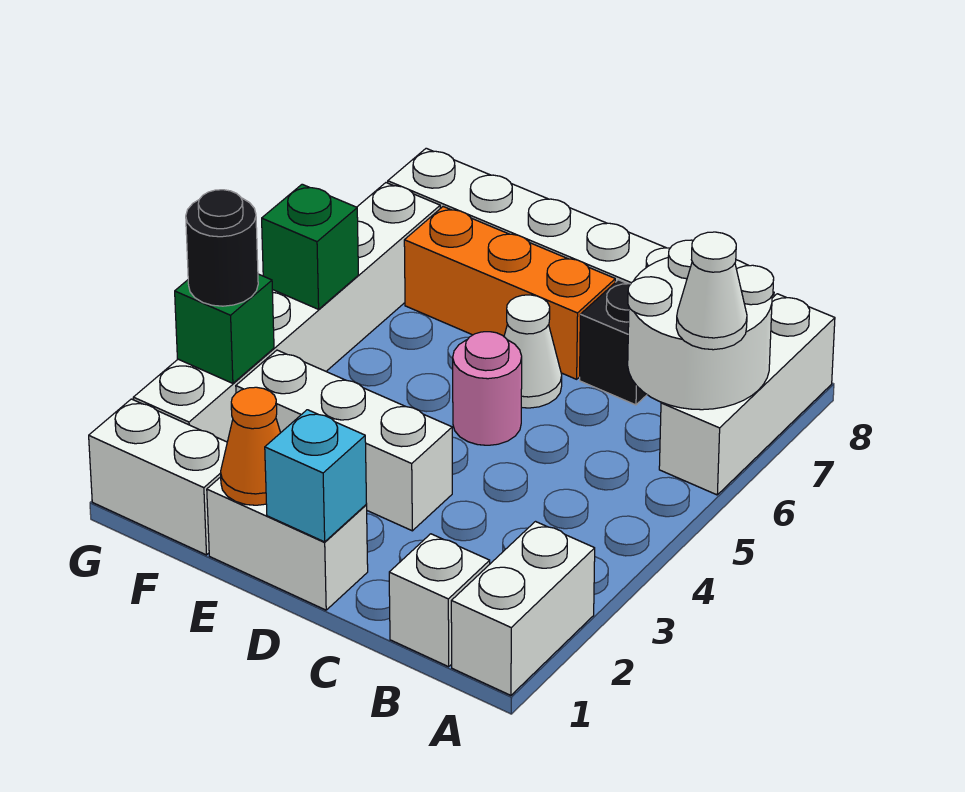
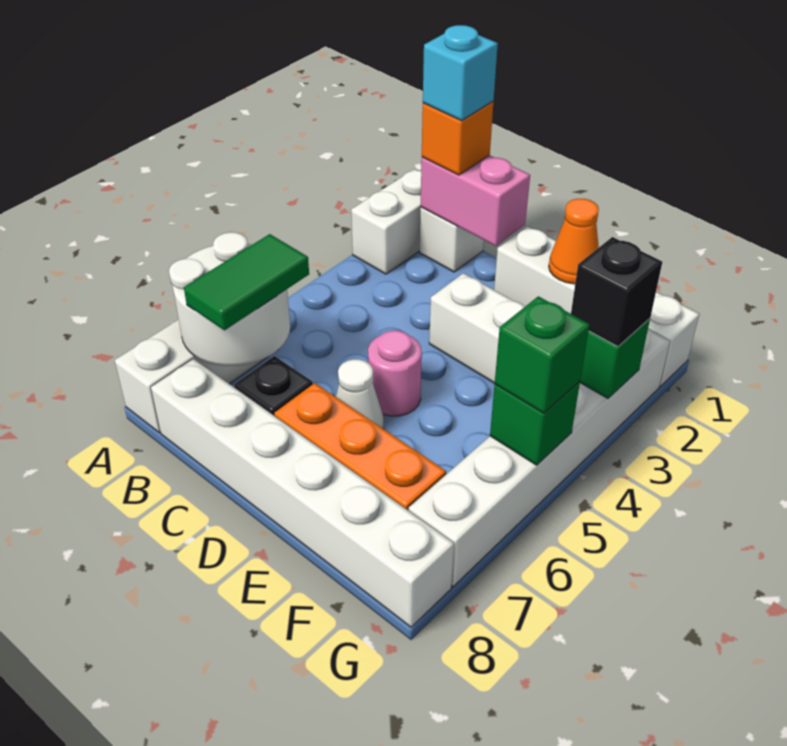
white cone A6 level 3 -> none
none -> pink brick B1:C1 level 2
none -> orange brick B1 level 3
none -> green tile B6:B7 level 3
cyan brick D1 level 2 -> cyan brick B1 level 4
black round brick G3 level 3 -> black brick G3 level 3
none -> green brick G5 level 3

